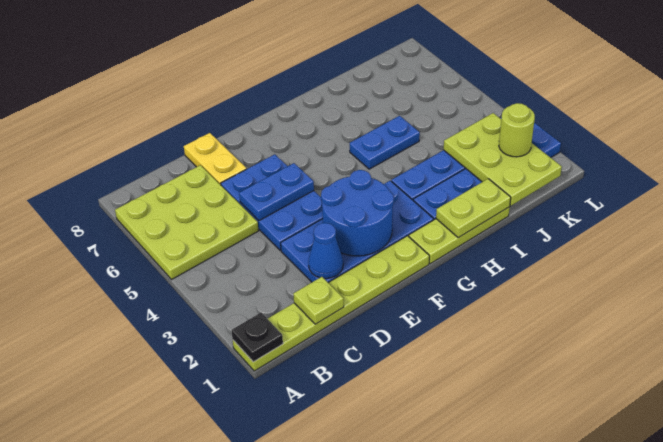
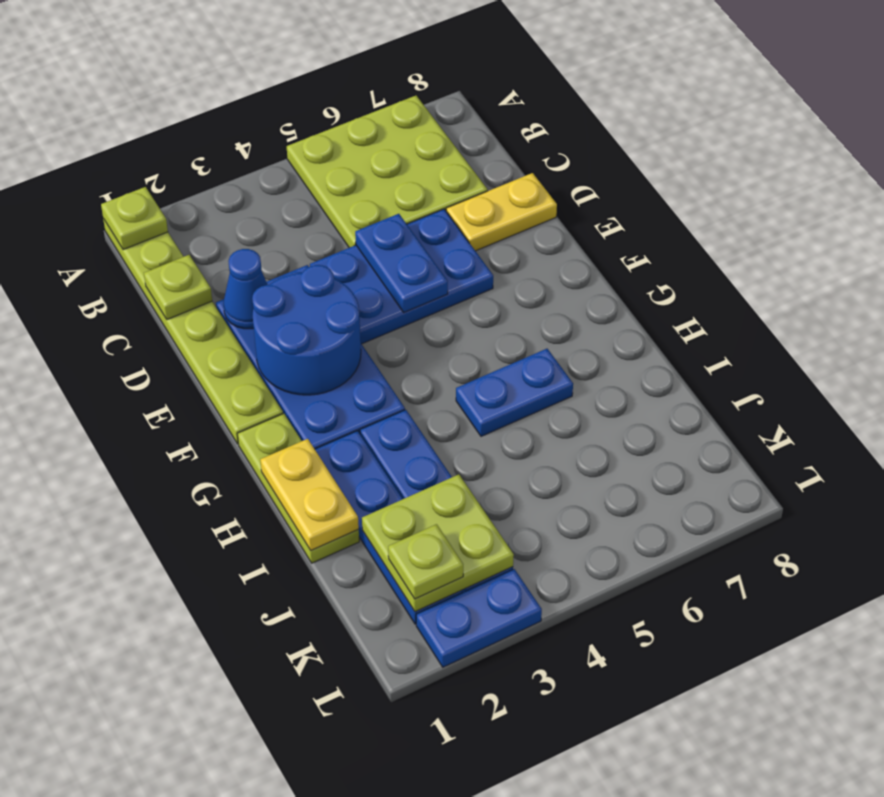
black plate A1 level 2 -> lime plate A1 level 2
lime plate H1:I1 level 2 -> yellow plate H1:I1 level 2
blue plate H5:I5 level 1 -> blue plate H5:H6 level 1
lime plate J1:K3 level 2 -> lime plate J2:K3 level 2
lime round brick K2 level 3 -> lime plate K2 level 3

